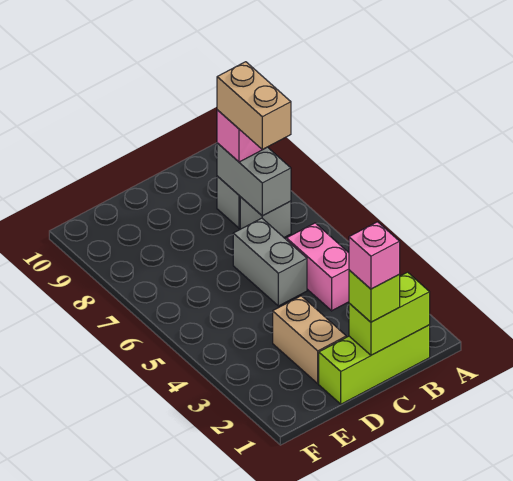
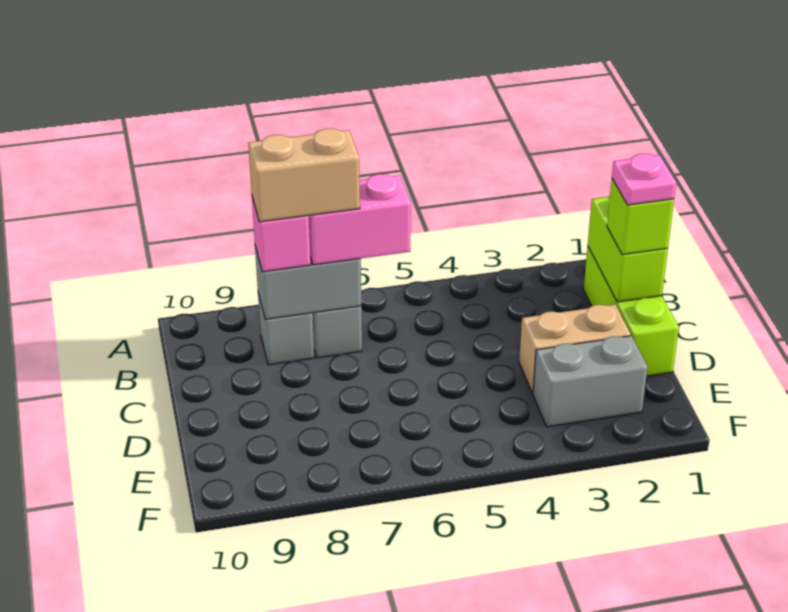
pink brick B4:B5 level 1 -> pink brick B6:B7 level 3
pink brick C1 level 4 -> pink plate C1 level 4
grey brick C5:C6 level 1 -> grey brick E2:E3 level 1

